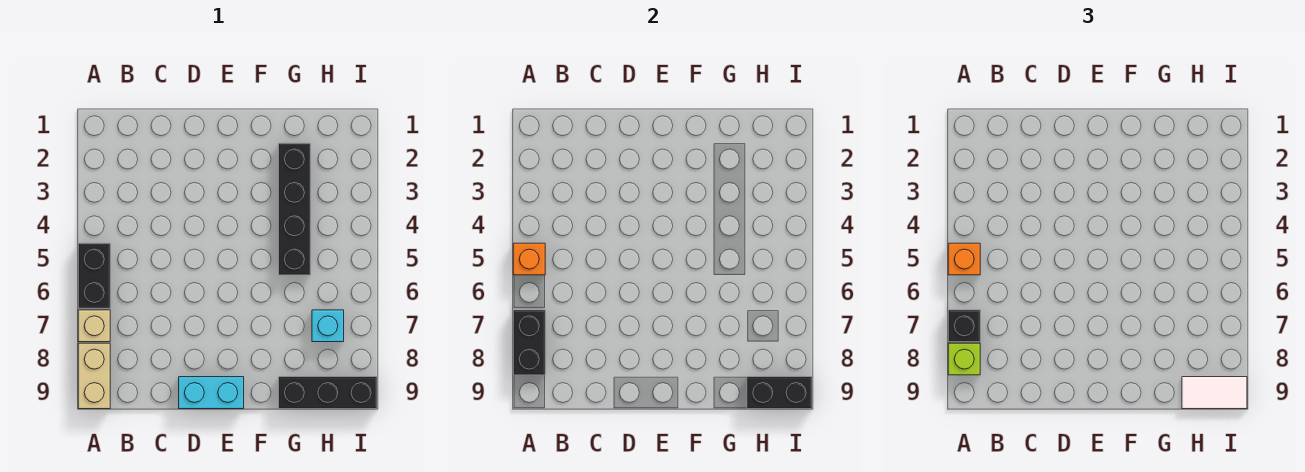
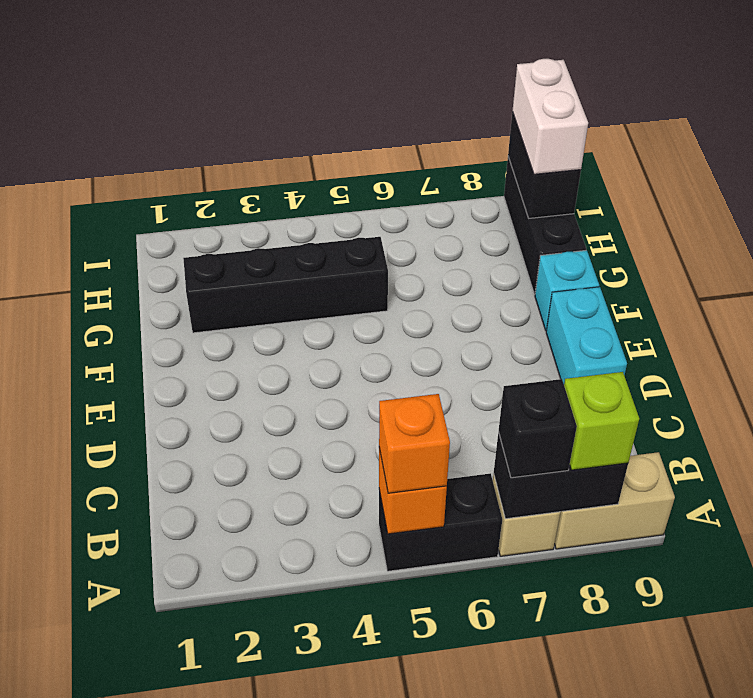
cyan brick H7 level 1 -> cyan brick F9 level 1
white tile H9:I9 level 3 -> white brick H9:I9 level 3

